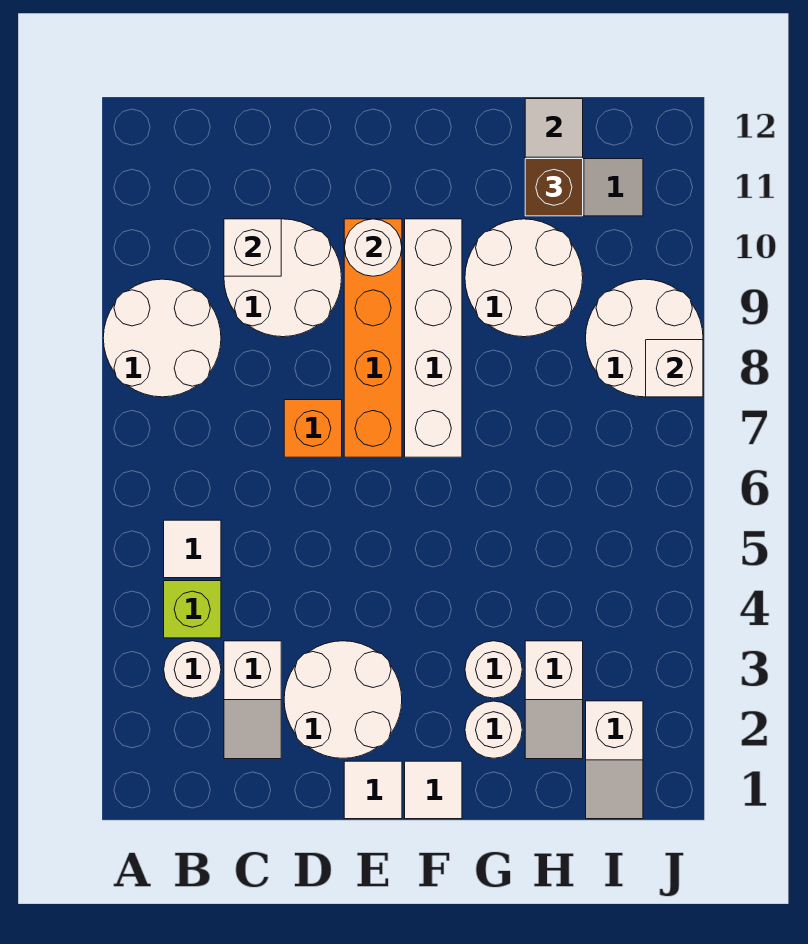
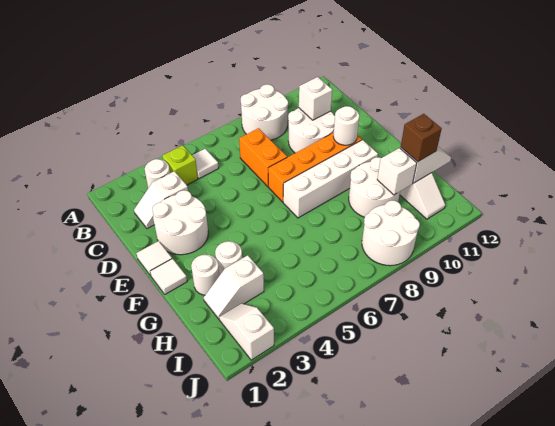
orange brick D7 level 1 -> orange brick C7:D7 level 1
white slope I1:I2 level 1 top 2 -> white slope I2:J2 level 1 top J
white brick J8 level 2 -> white brick H10 level 2

